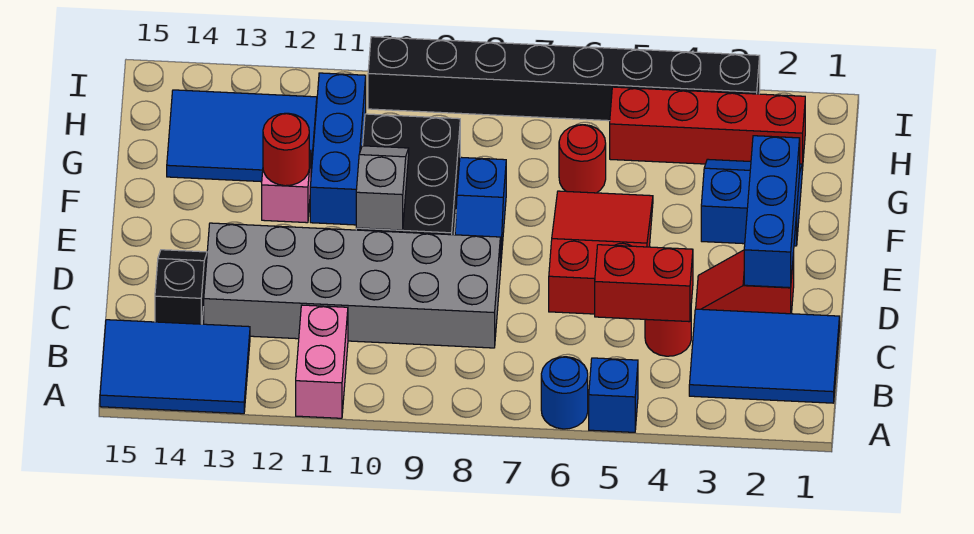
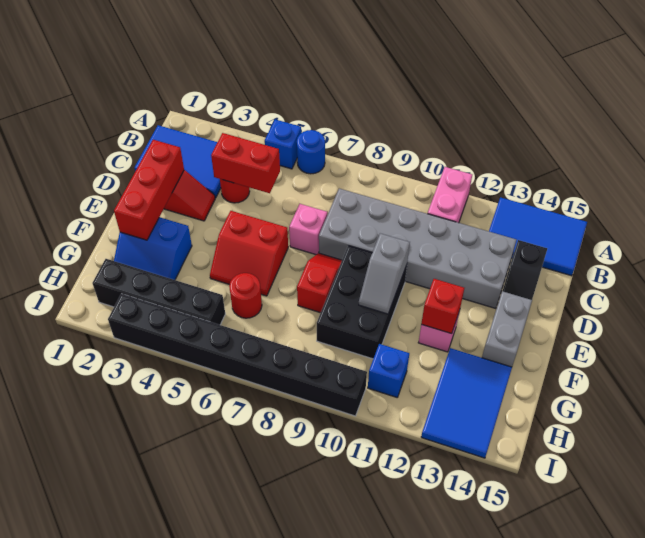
blue brick D2:F2 level 2 -> red brick D2:F2 level 2
red slope D5:F6 level 1 top D -> red slope E5:F6 level 1 top E
none -> pink brick D7 level 1
blue slope E8:F8 level 1 top F -> red slope E8:F8 level 1 top F
none -> grey brick E14:F14 level 1
blue brick F11:H11 level 1 -> blue brick H11 level 1
red round brick F12 level 2 -> red brick F12 level 2
blue tile G12:H14 level 1 -> blue tile G13:I14 level 1
red brick H2:H5 level 1 -> black brick H2:H5 level 1

